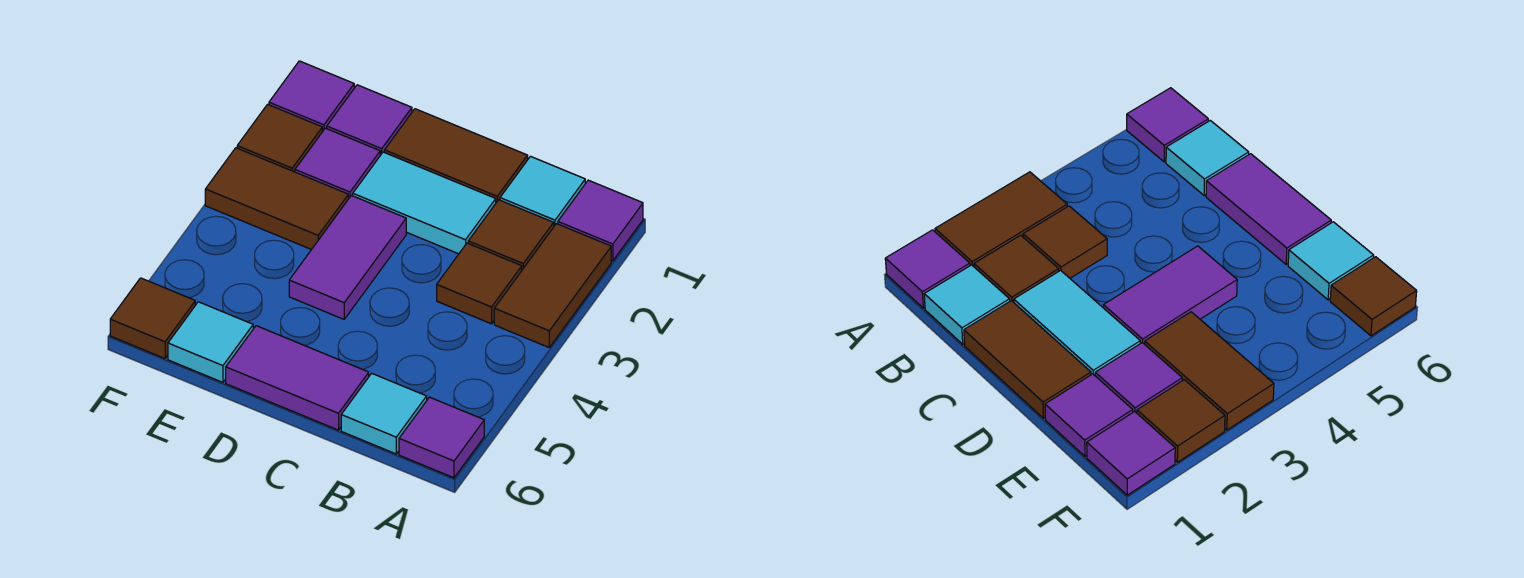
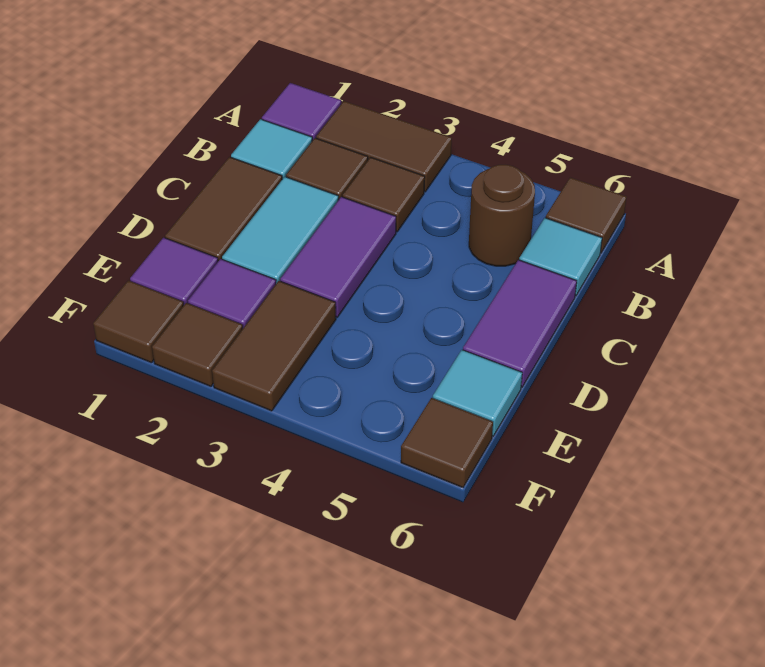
purple tile A6 level 1 -> brown tile A6 level 1
none -> brown round brick B5 level 1
purple tile D3:D4 level 1 -> purple tile C3:D3 level 1
purple tile F1 level 1 -> brown tile F1 level 1

